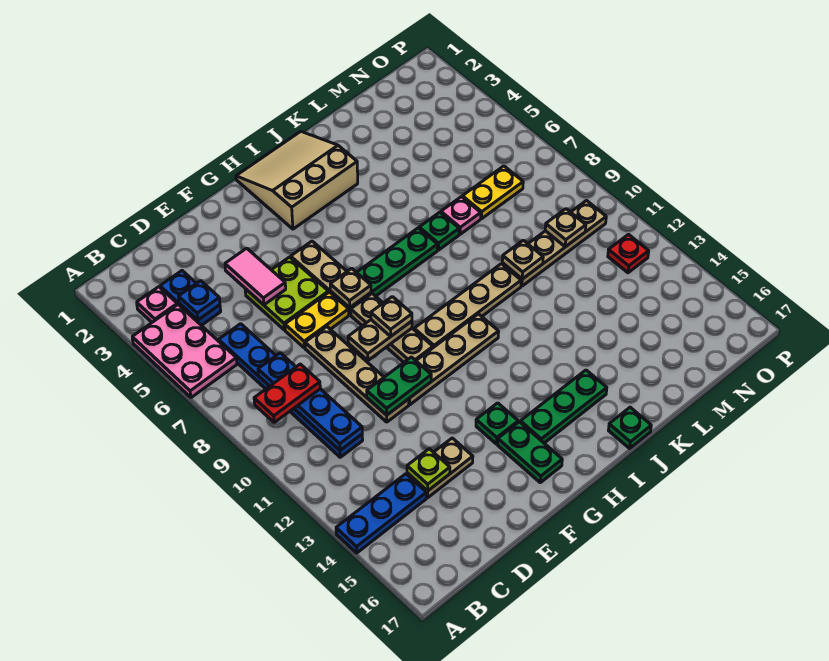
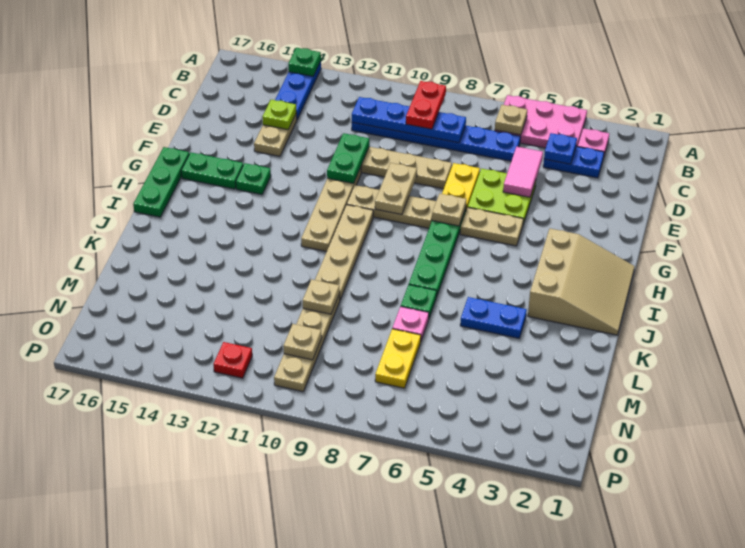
pink tile E4:E5 level 2 -> pink tile D5:E5 level 2
tan plate G9 level 3 -> tan plate B6 level 2
green plate H15:J15 level 1 -> green plate G17:I17 level 1
green plate J17 level 1 -> green plate A14 level 2
none -> blue plate K4:K5 level 1

